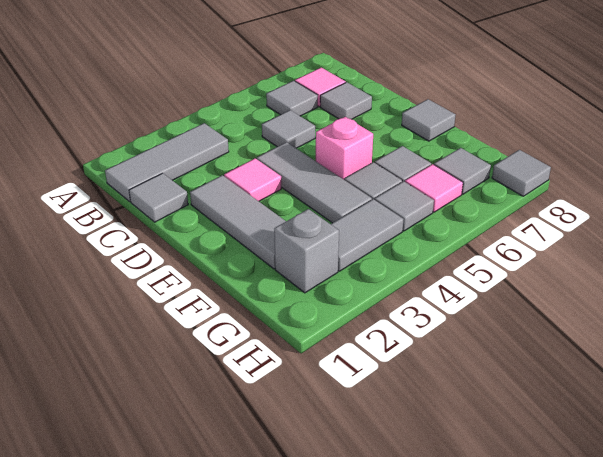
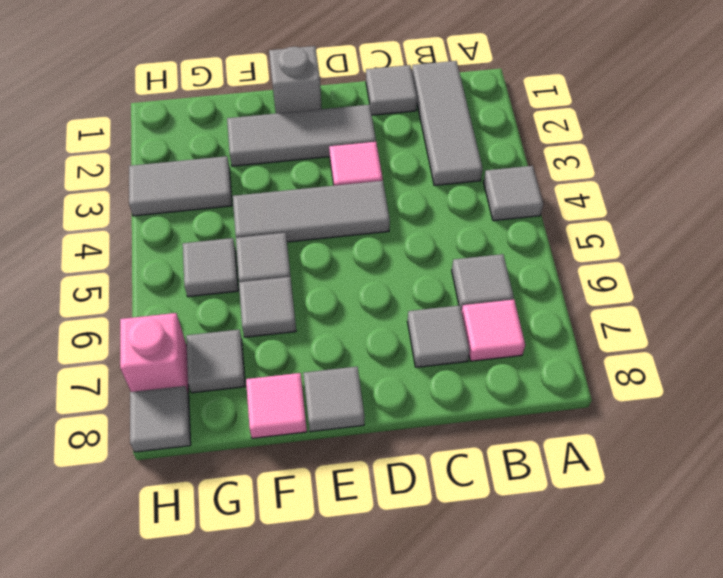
grey tile C5 level 1 -> grey tile A4 level 1
pink brick E5 level 1 -> pink brick H7 level 1
grey brick G2 level 1 -> grey brick E1 level 1
grey tile G3:G4 level 1 -> grey tile G3:H3 level 1
pink tile G6 level 1 -> pink tile F8 level 1

